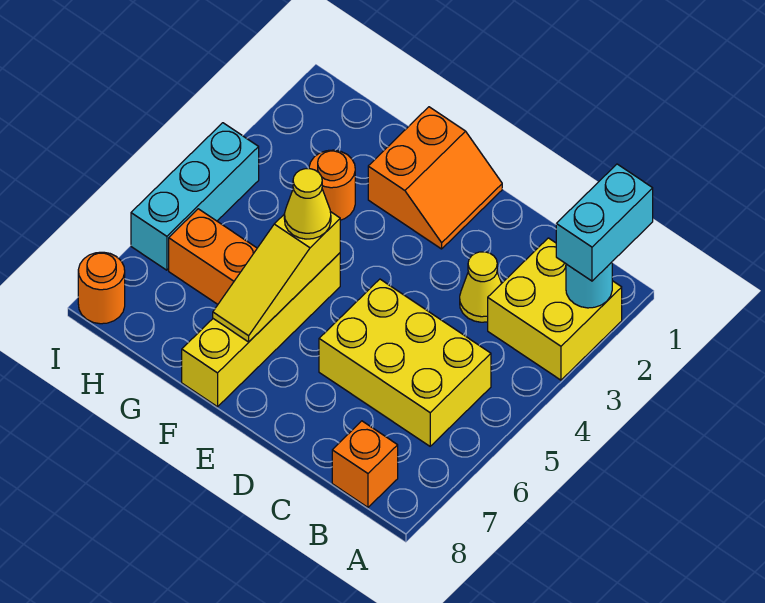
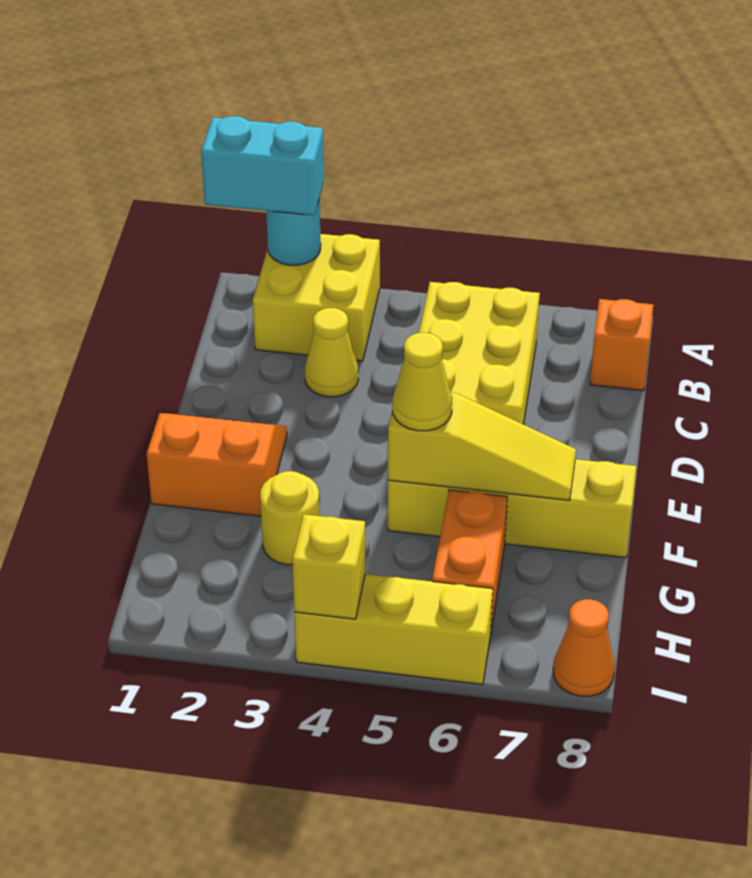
orange round brick G3 level 1 -> yellow round brick G3 level 1
cyan brick I4:I6 level 1 -> yellow brick I4:I6 level 1
none -> yellow brick I4 level 2
orange round brick I8 level 1 -> orange cone I8 level 1

